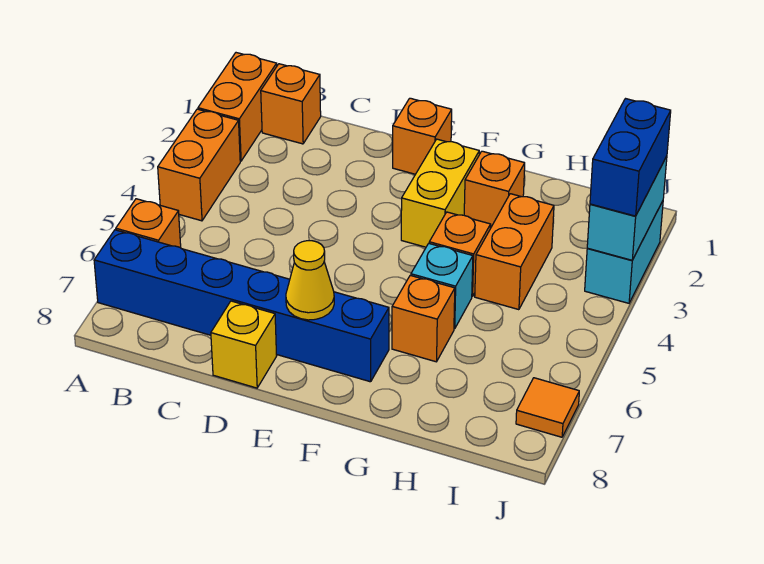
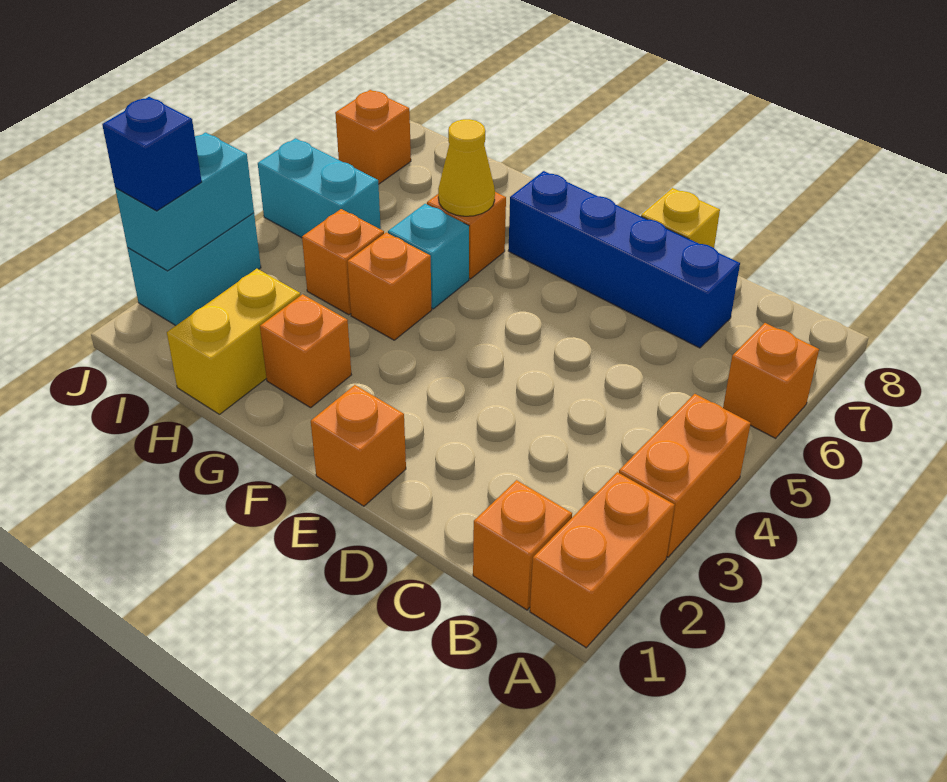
blue brick A7:F7 level 1 -> blue brick C7:F7 level 1
yellow cone E7 level 2 -> yellow cone G6 level 2
yellow brick F2:F3 level 1 -> yellow brick H1:H2 level 1
orange brick H3:H4 level 1 -> orange brick H4 level 1
none -> cyan brick I5:J5 level 1
blue brick J2:J3 level 3 -> blue brick J2 level 3
orange tile J7 level 1 -> orange brick J7 level 1

